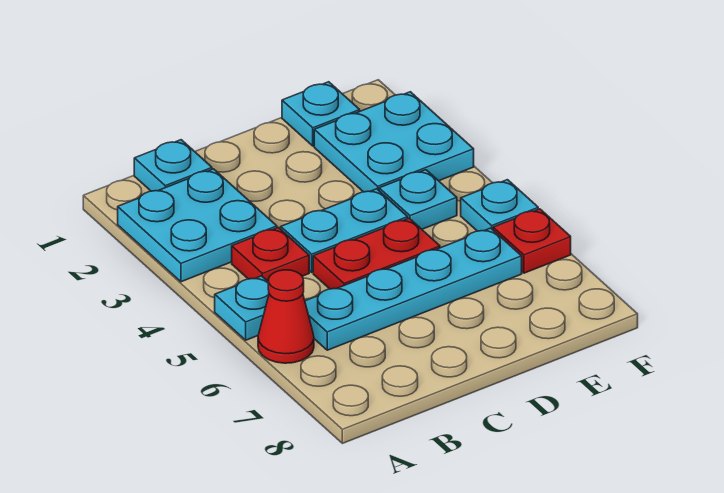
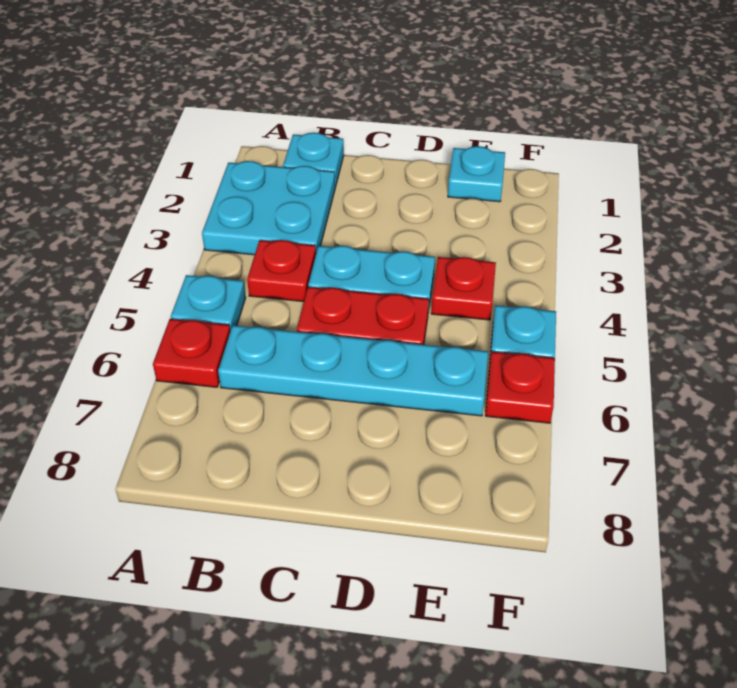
red cone A6 level 1 -> red plate A6 level 1
cyan plate E2:F3 level 1 -> none
cyan plate E4 level 1 -> red plate E4 level 1

